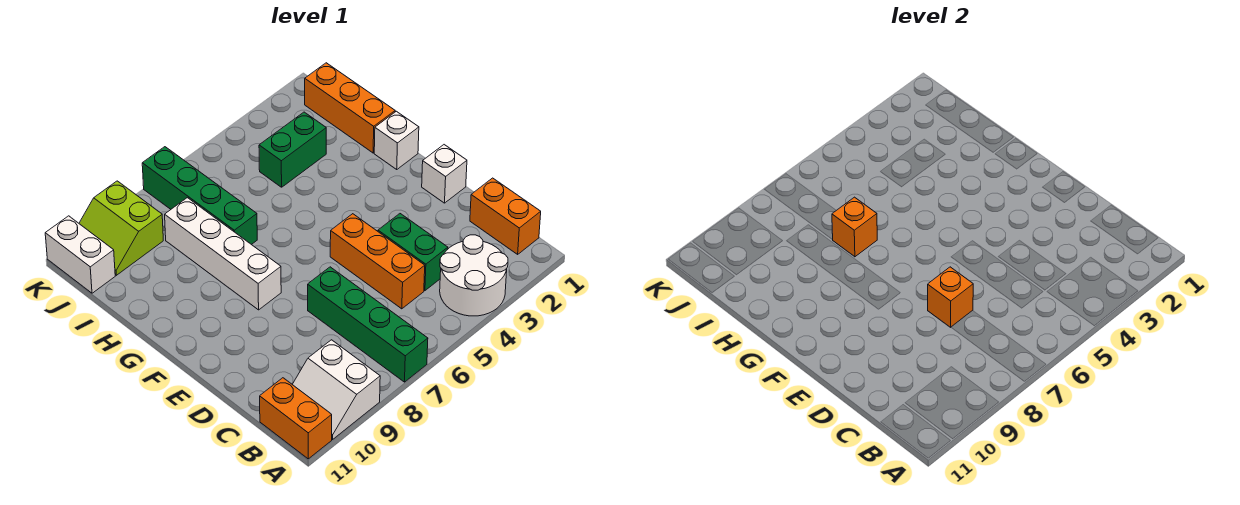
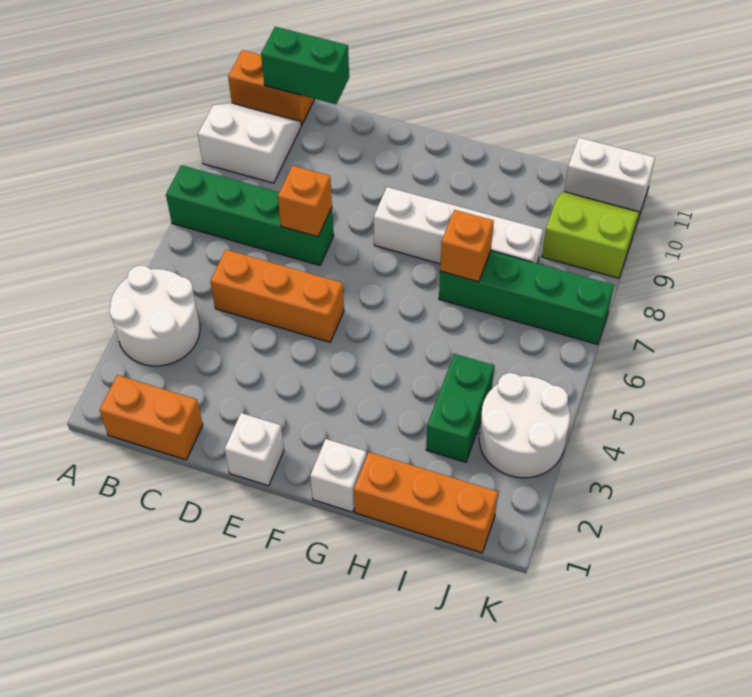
green brick C4:D4 level 1 -> green brick B11:C11 level 2
none -> white round brick J3:K4 level 1

